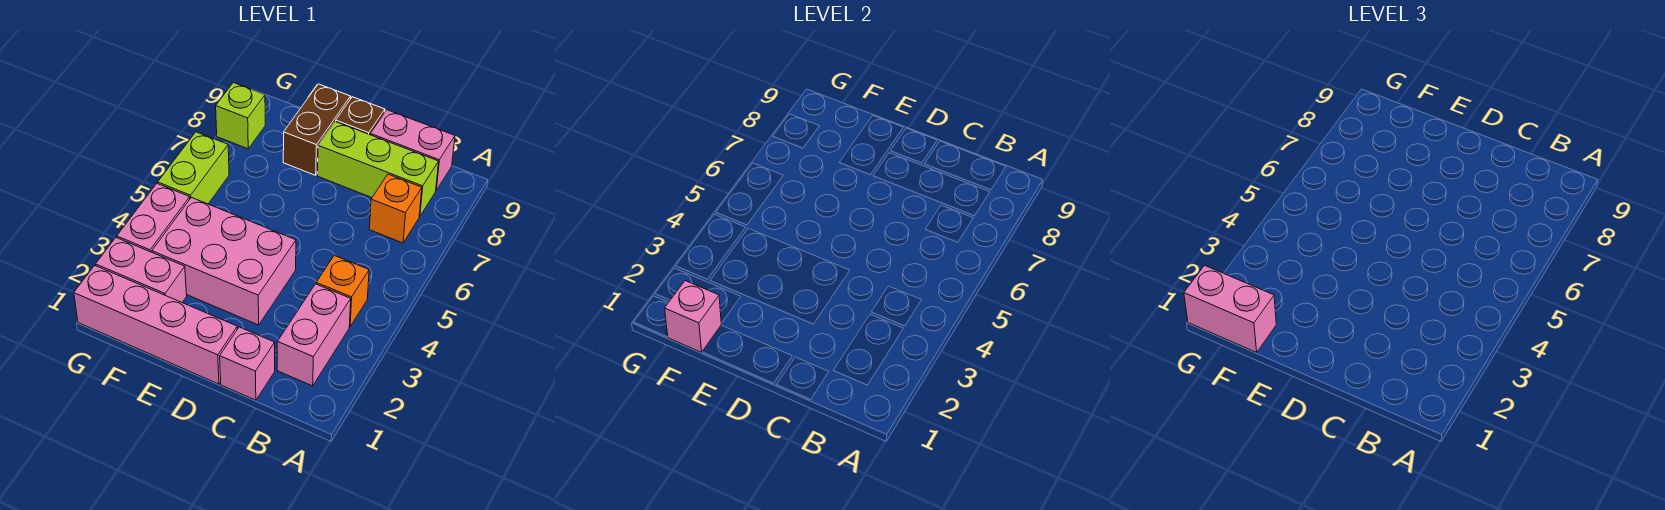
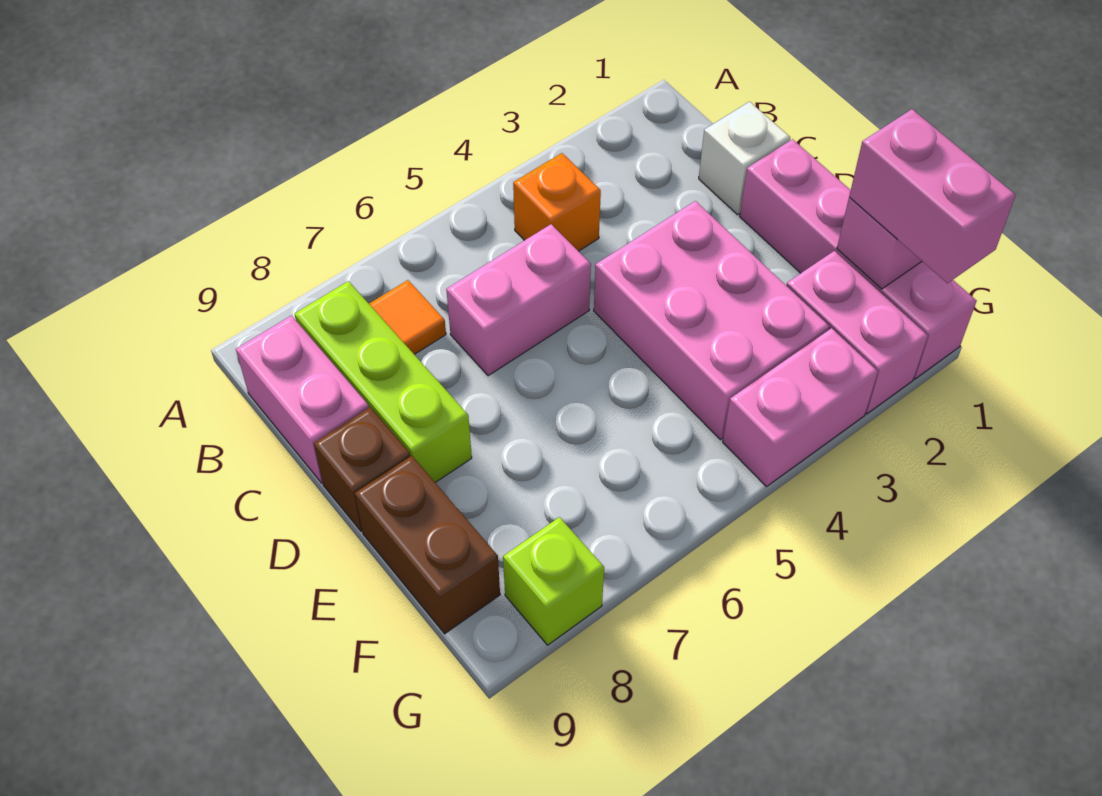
pink brick B2:B3 level 1 -> pink brick C5:C6 level 1
orange brick B7 level 1 -> orange tile B7 level 1
pink brick C1 level 1 -> white brick C1 level 1
brown brick E8:E9 level 1 -> brown brick E9:F9 level 1
lime brick G5:G6 level 1 -> none

